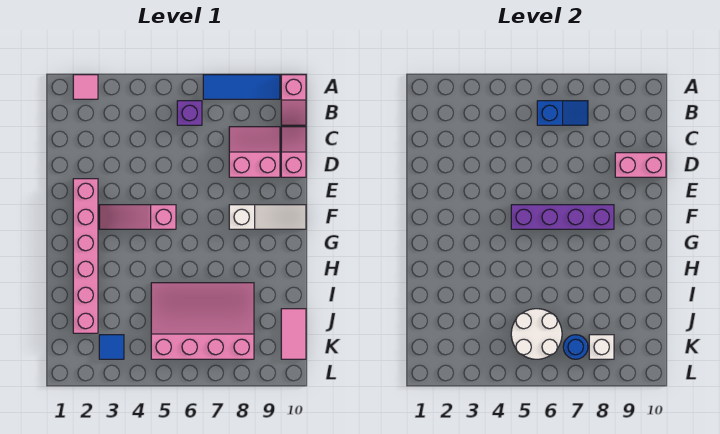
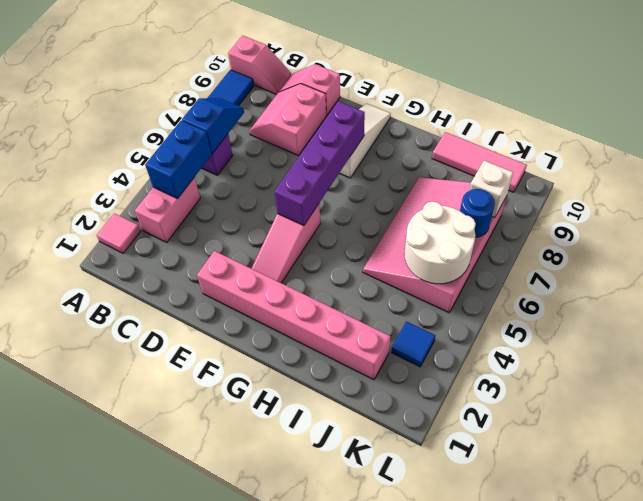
none -> blue brick B4:B5 level 2
pink brick D9:D10 level 2 -> pink brick B3:B4 level 1
pink tile J10:K10 level 1 -> pink tile I10:K10 level 1

